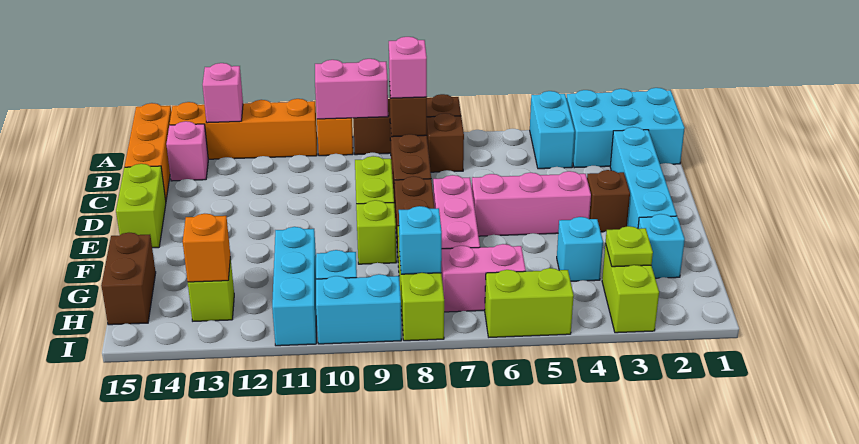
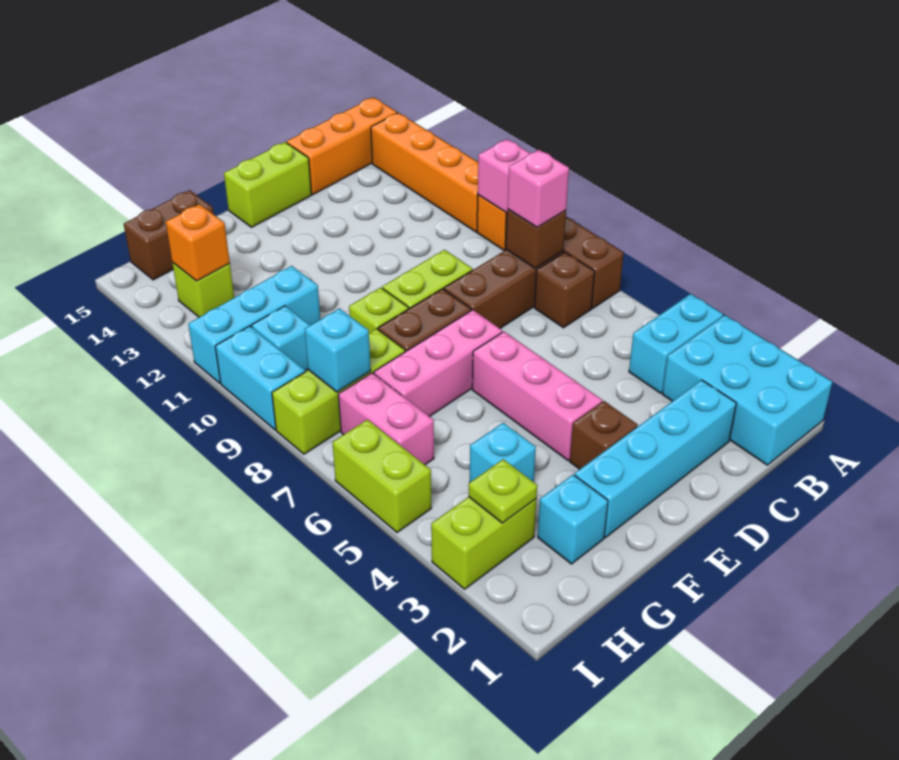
pink brick A13 level 2 -> none
pink brick B14 level 1 -> none

